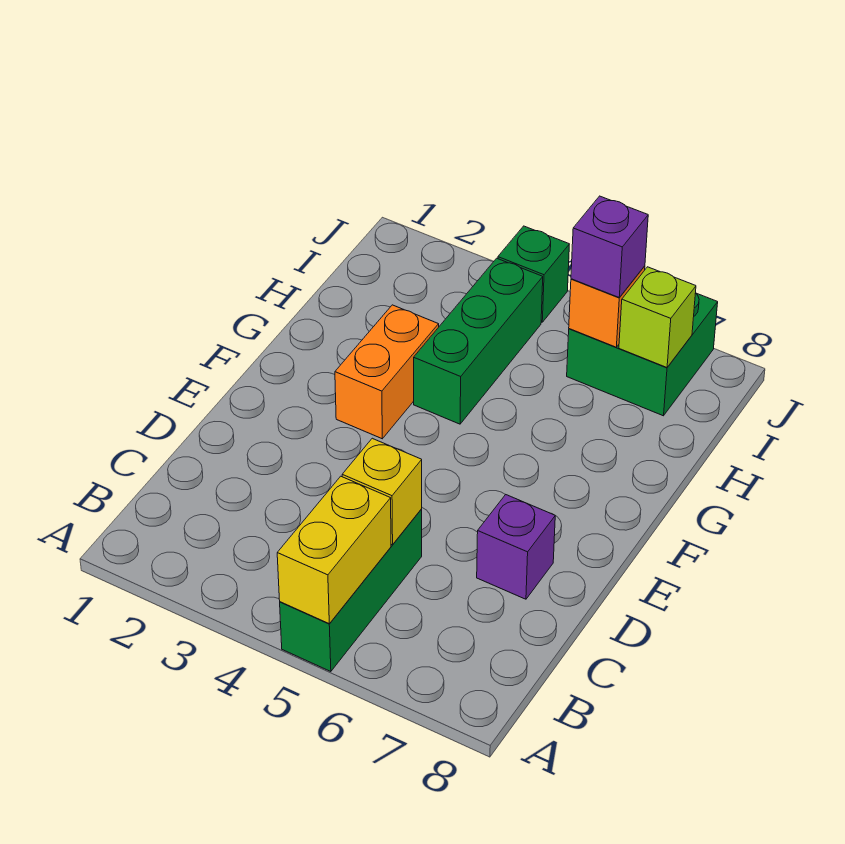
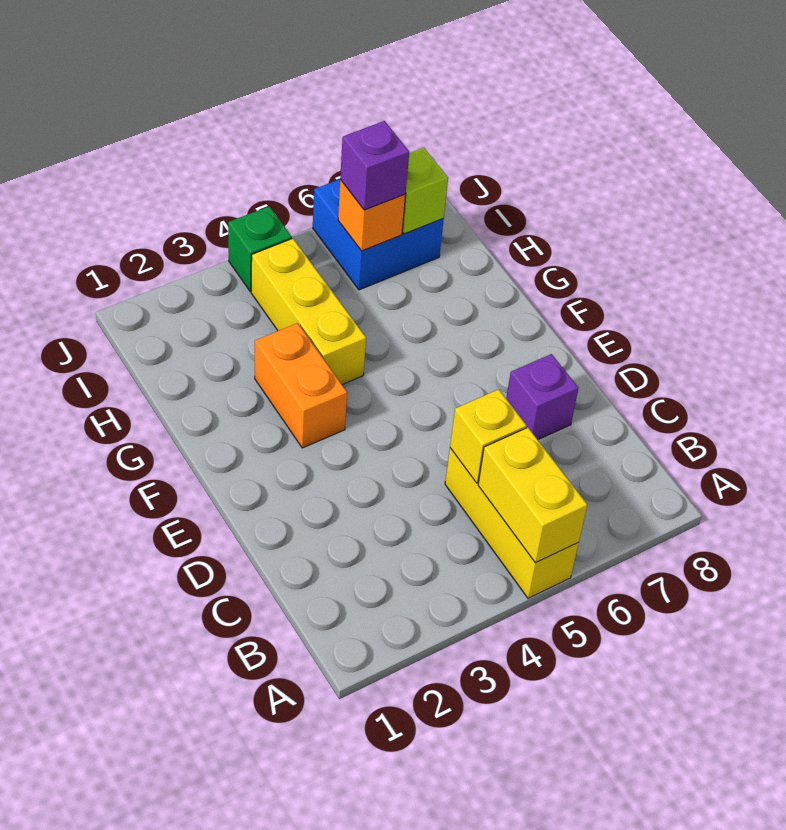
green brick A5:C5 level 1 -> yellow brick A5:C5 level 1
green brick G4:I4 level 1 -> yellow brick G4:I4 level 1
green brick I6:J7 level 1 -> blue brick I6:J7 level 1

